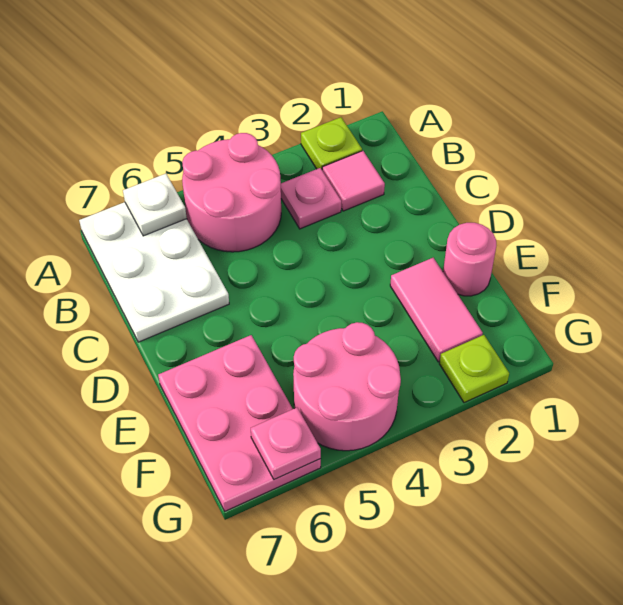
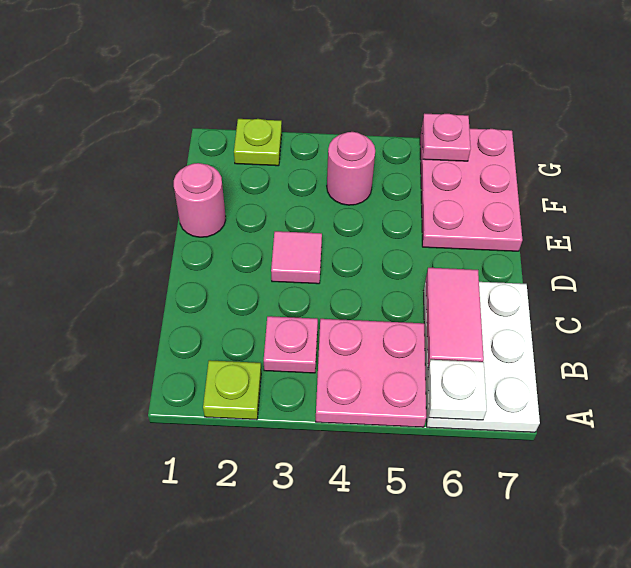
pink round brick A4:B5 level 1 -> pink plate A4:B5 level 1
pink tile B2 level 1 -> pink tile D3 level 1
pink tile E2:F2 level 1 -> pink tile B6:C6 level 2
pink round brick F4:G5 level 1 -> pink round brick F4 level 1

